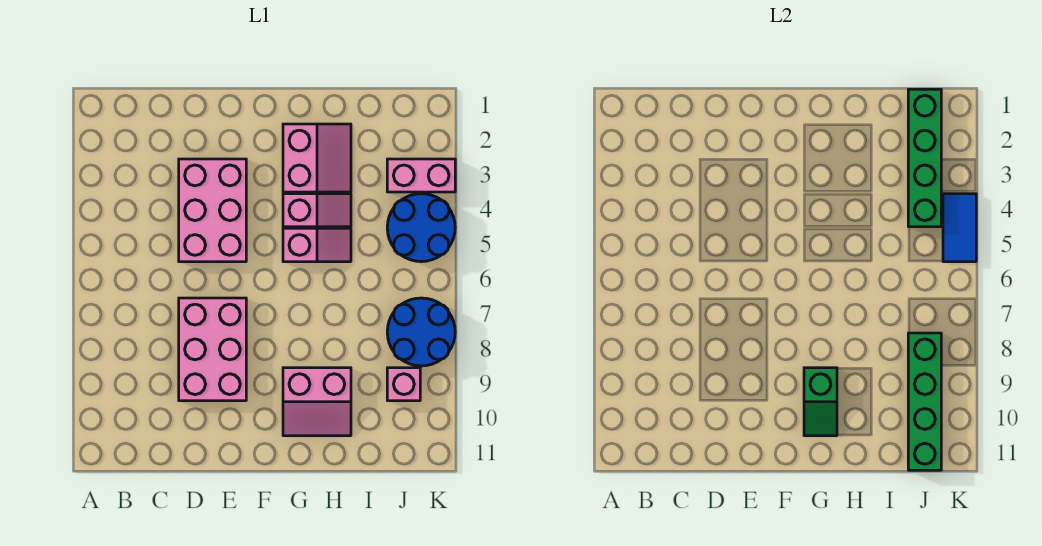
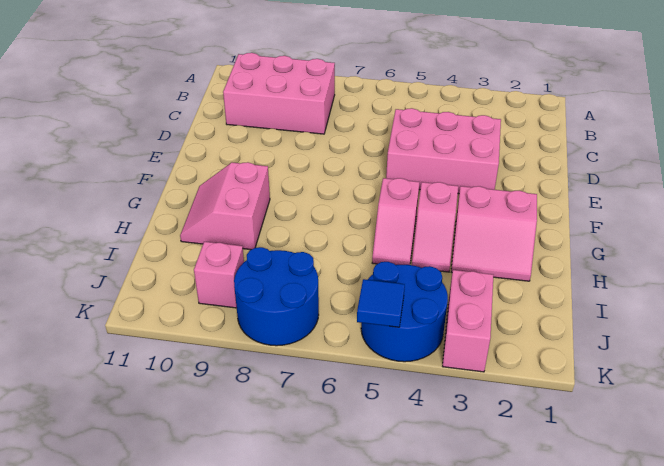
pink brick D7:E9 level 1 -> pink brick B8:C10 level 1
green slope G9:G10 level 2 top 9 -> none
green brick J1:J4 level 2 -> none
green brick J8:J11 level 2 -> none
blue tile K4:K5 level 2 -> blue tile K5 level 2

